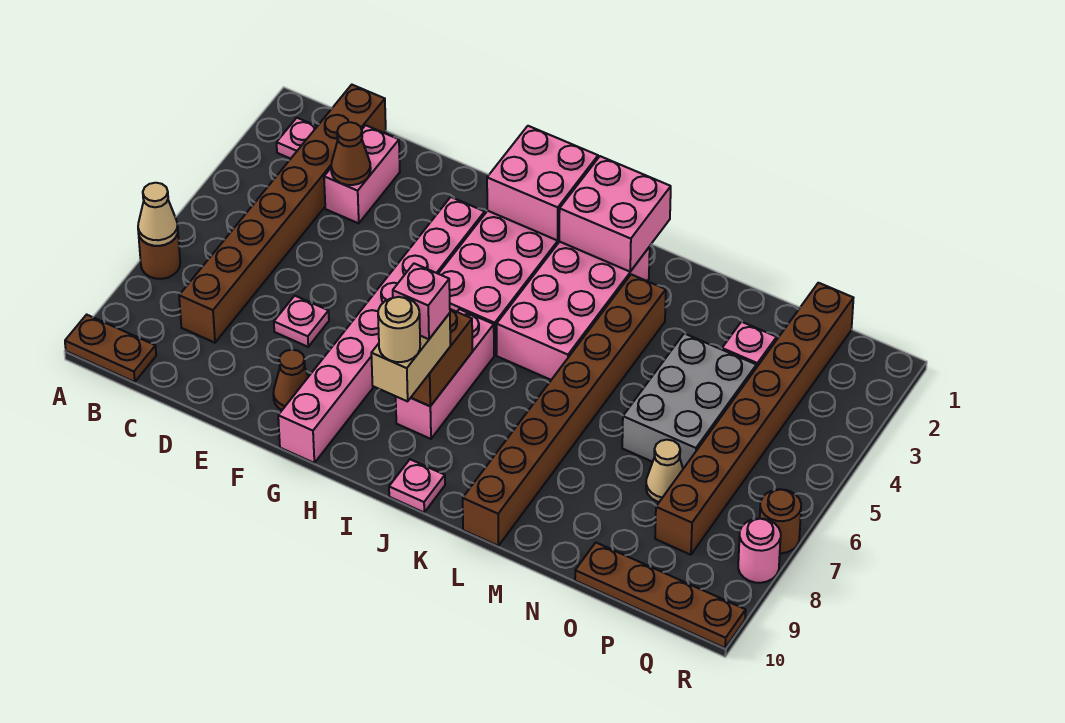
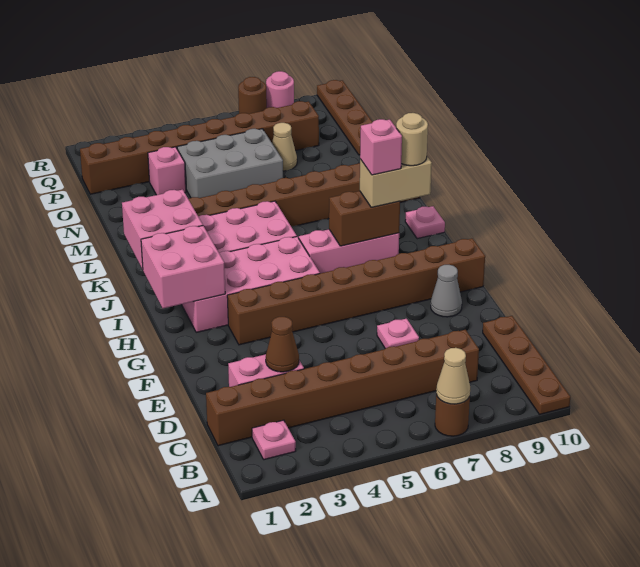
brown plate A10:B10 level 1 -> brown plate A10:D10 level 1
brown cone F9 level 1 -> grey cone F9 level 1
pink brick G3:G10 level 1 -> brown brick G3:G10 level 1

